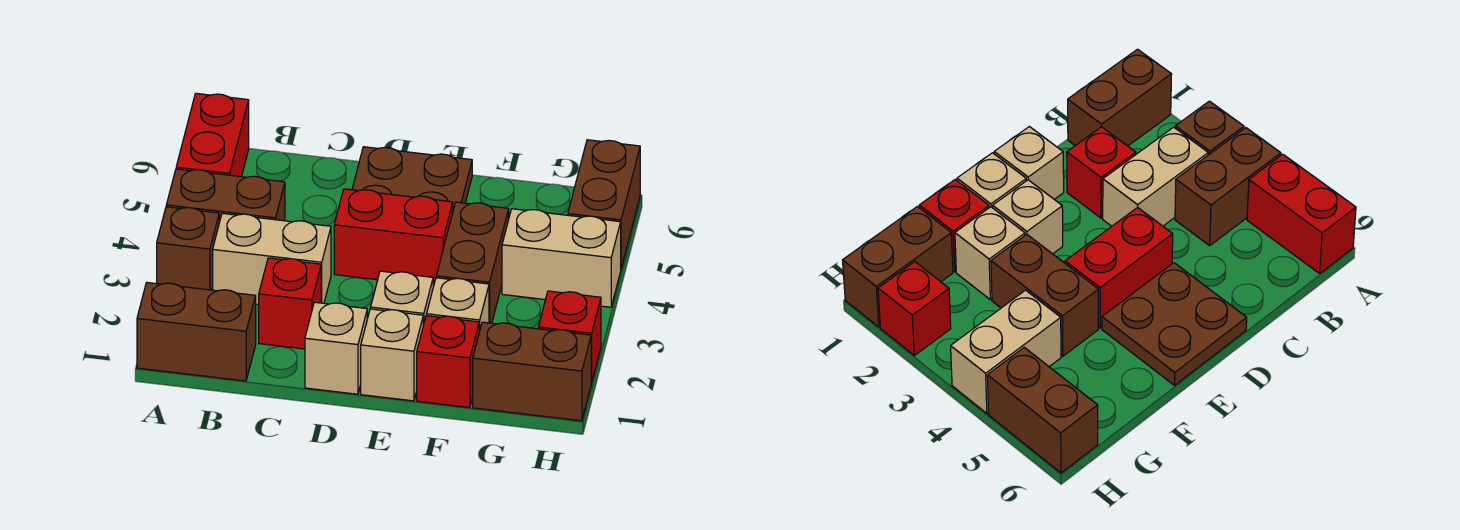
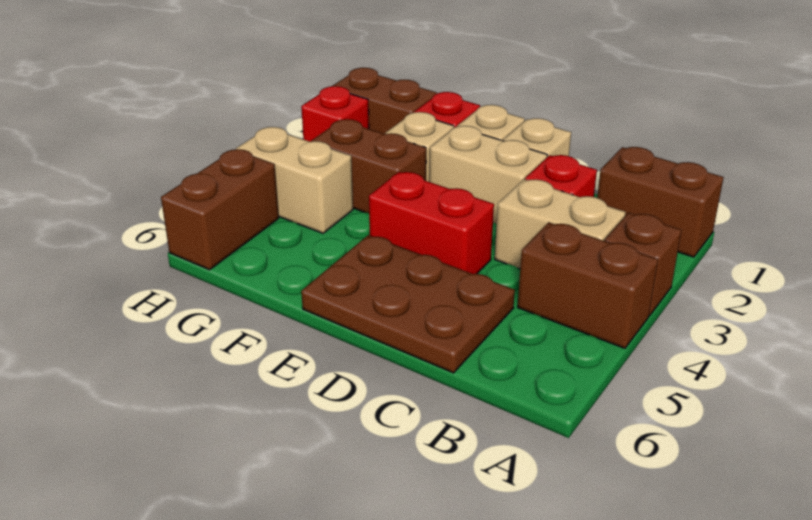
red brick A5:A6 level 1 -> none
brown plate D5:E6 level 1 -> brown plate C5:E6 level 1
tan brick E2 level 1 -> tan brick D2:E2 level 1
brown brick F3:F4 level 1 -> brown brick F3:G3 level 1

